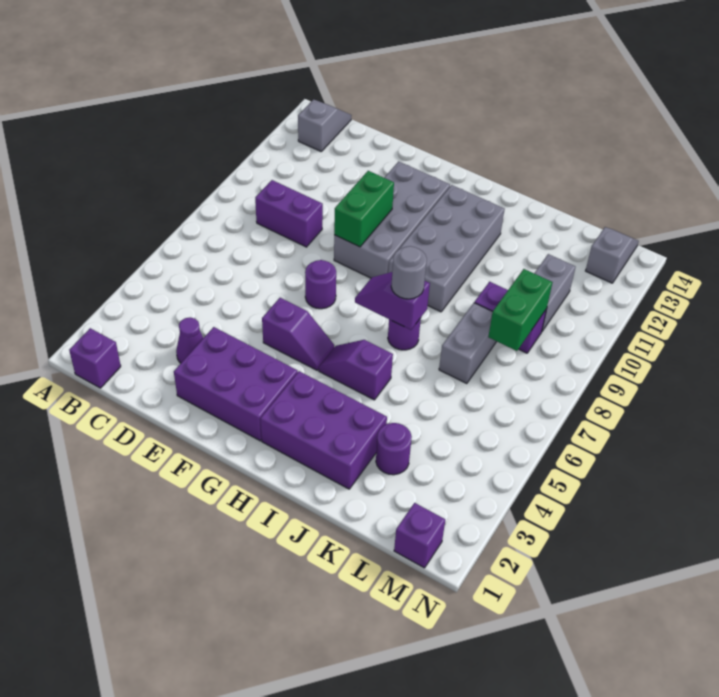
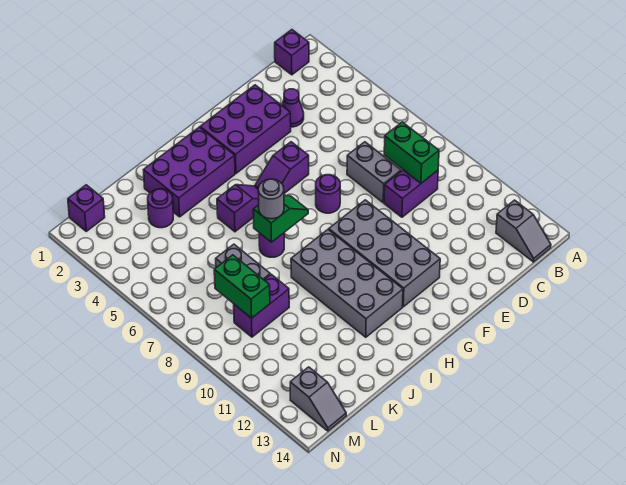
green brick F9:F10 level 2 -> green brick C8:C9 level 2
purple slope H7:I7 level 2 top I -> green slope H7:I7 level 2 top I
grey brick L10:L11 level 1 -> grey brick D7:D8 level 1

